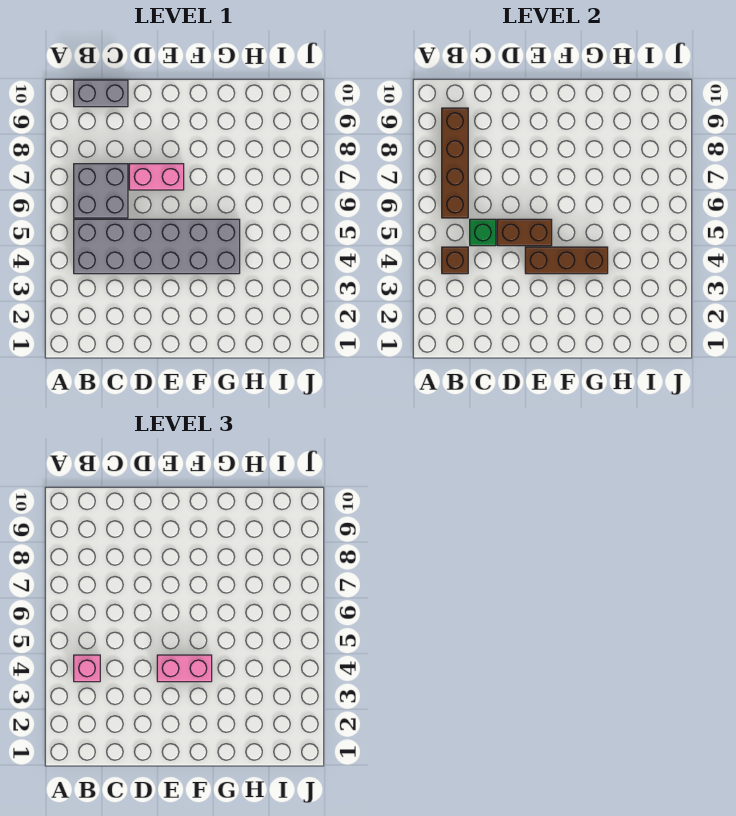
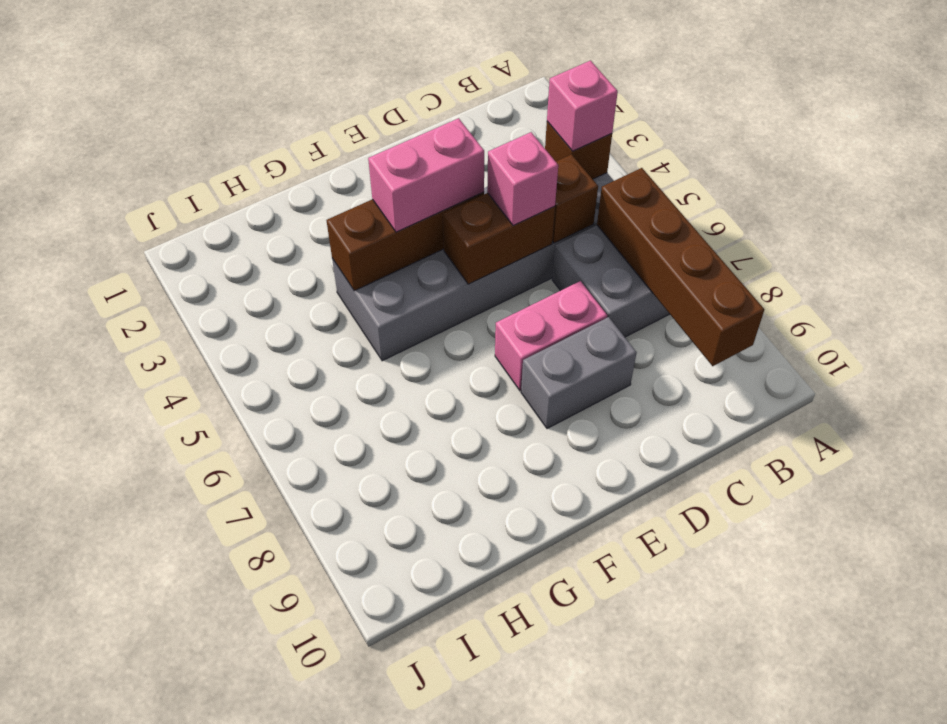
grey brick B10:C10 level 1 -> grey brick D8:E8 level 1
green brick C5 level 2 -> brown brick C5 level 2
none -> pink brick D5 level 3

